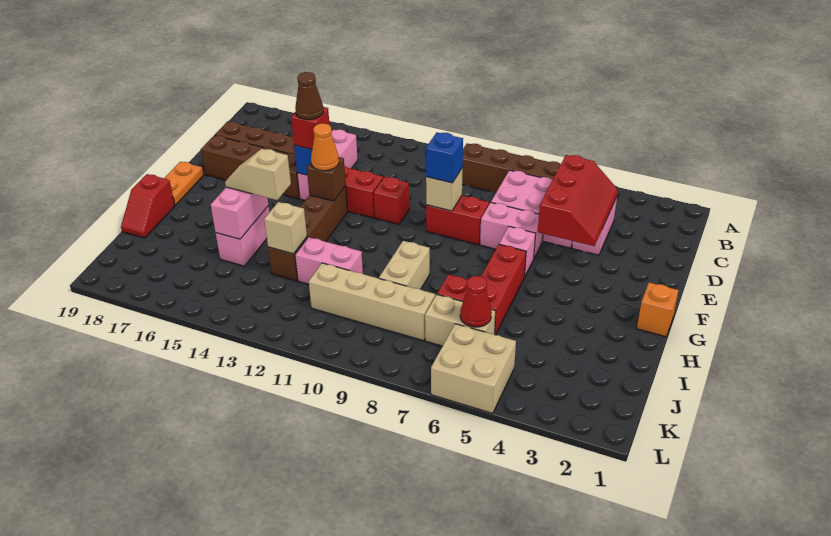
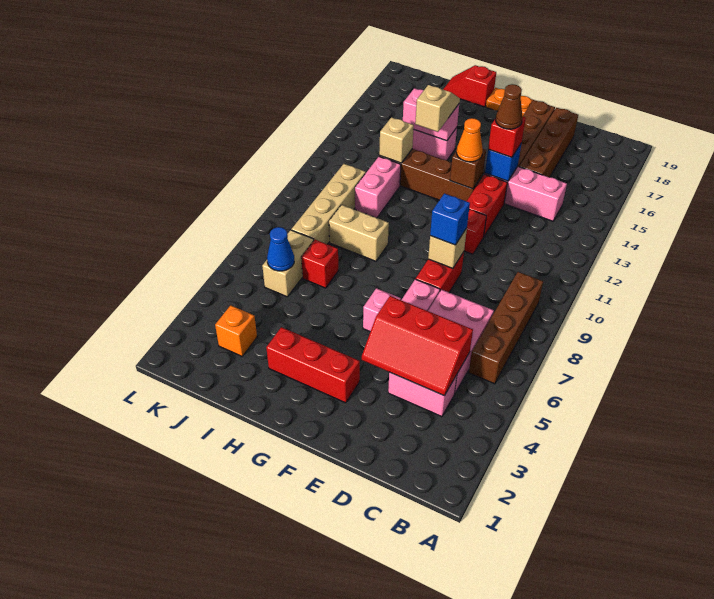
orange brick G1 level 1 -> orange brick J3 level 1
red brick G6:I6 level 1 -> red brick F3:H3 level 1
red cone J6 level 2 -> blue cone J6 level 2
tan brick K5:L6 level 1 -> none

